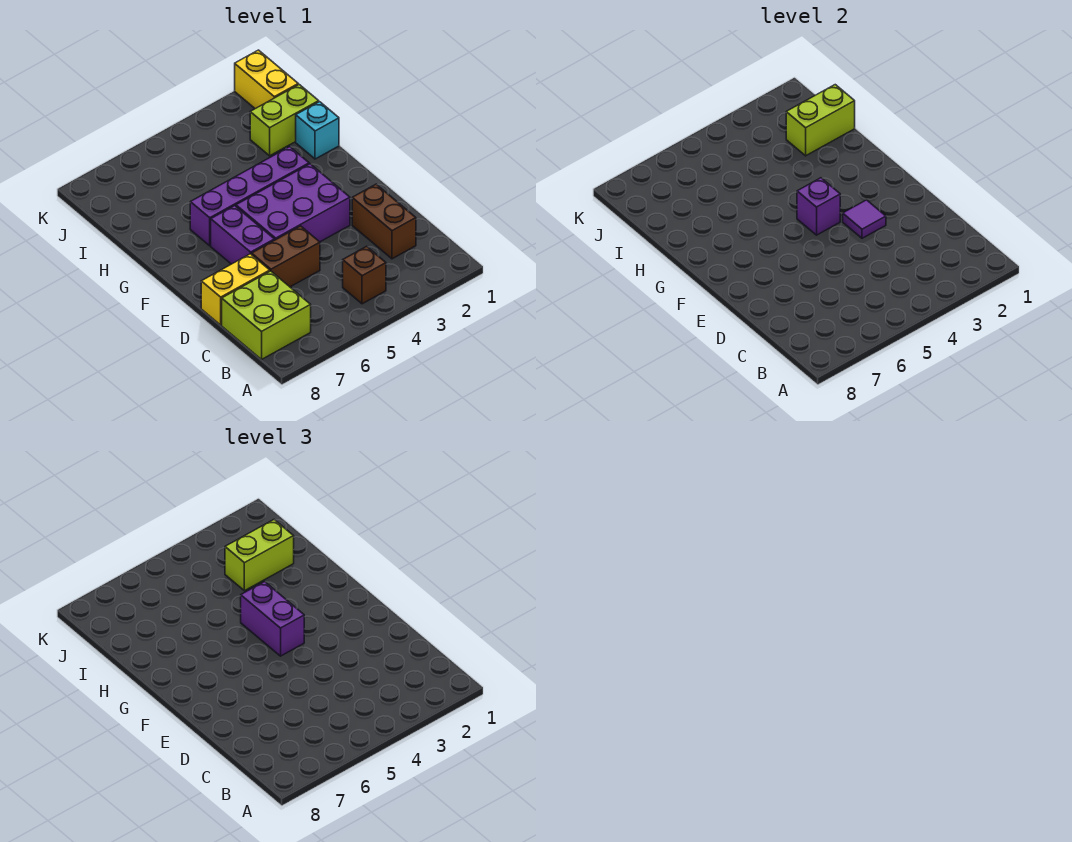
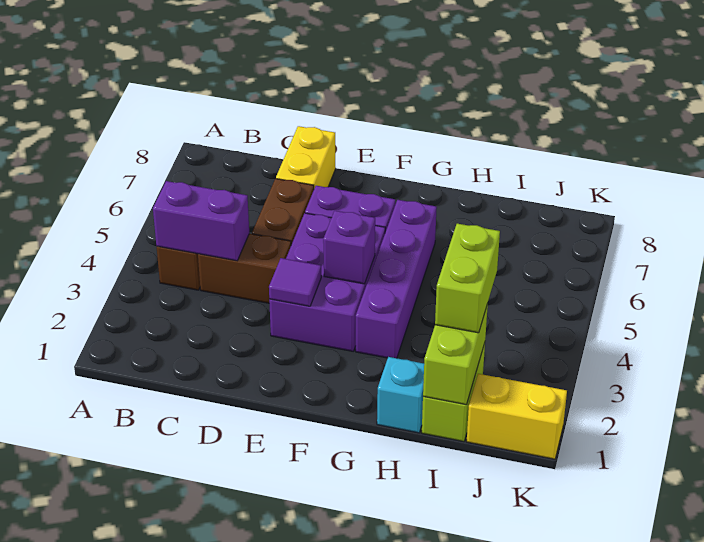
lime brick B7:C8 level 1 -> none
brown brick C2:D2 level 1 -> brown brick C4:D4 level 1
purple brick F4:G4 level 3 -> purple brick B4:C4 level 2

